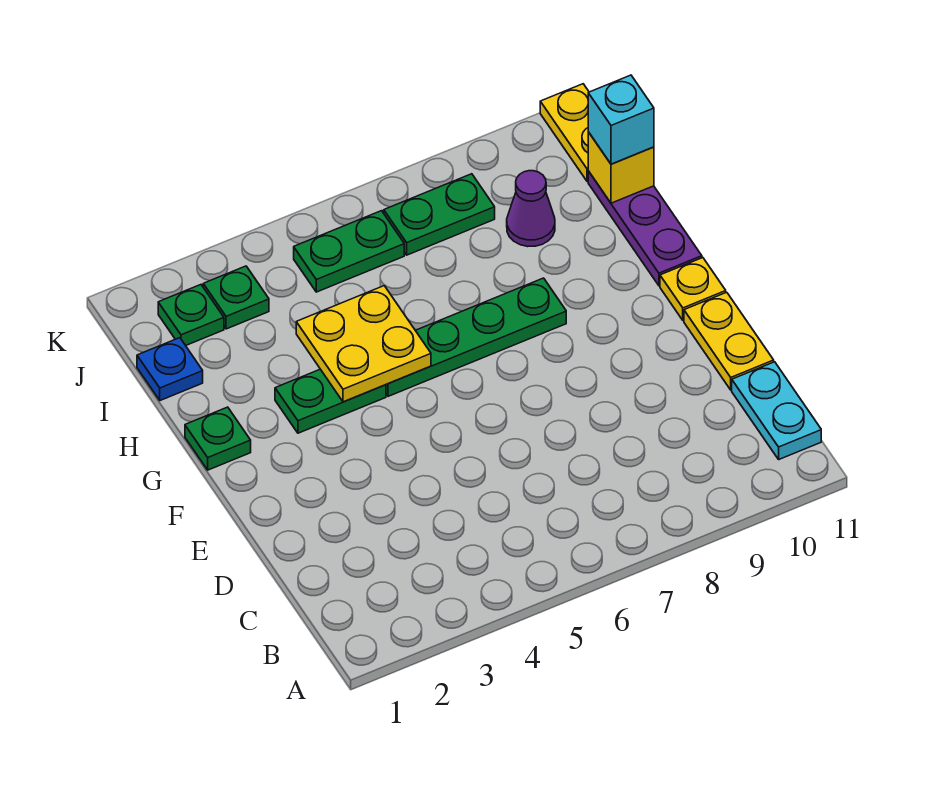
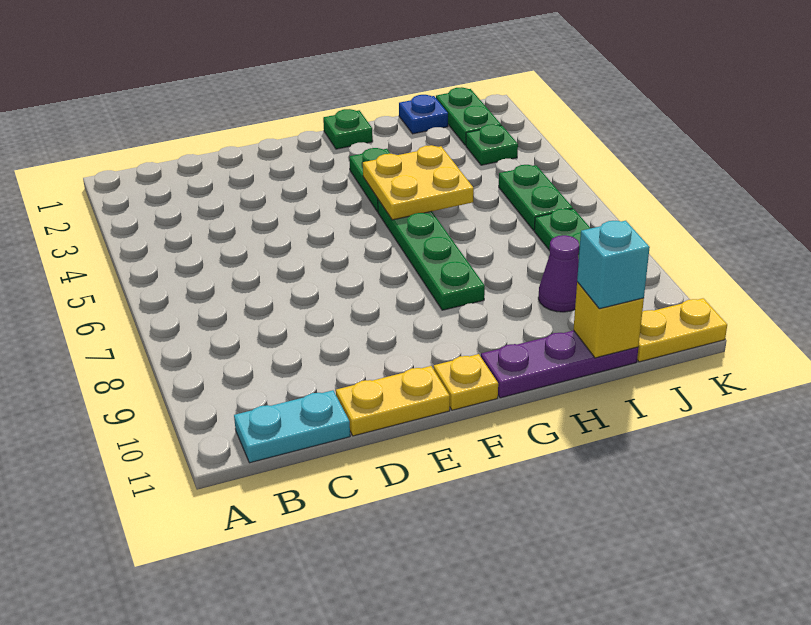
green plate J2 level 1 -> green plate J1:J2 level 1

